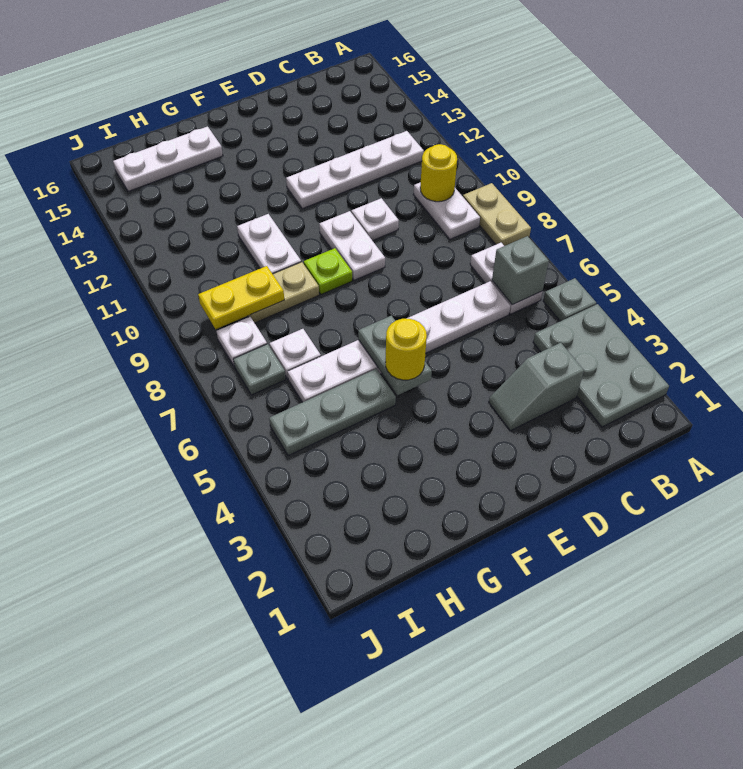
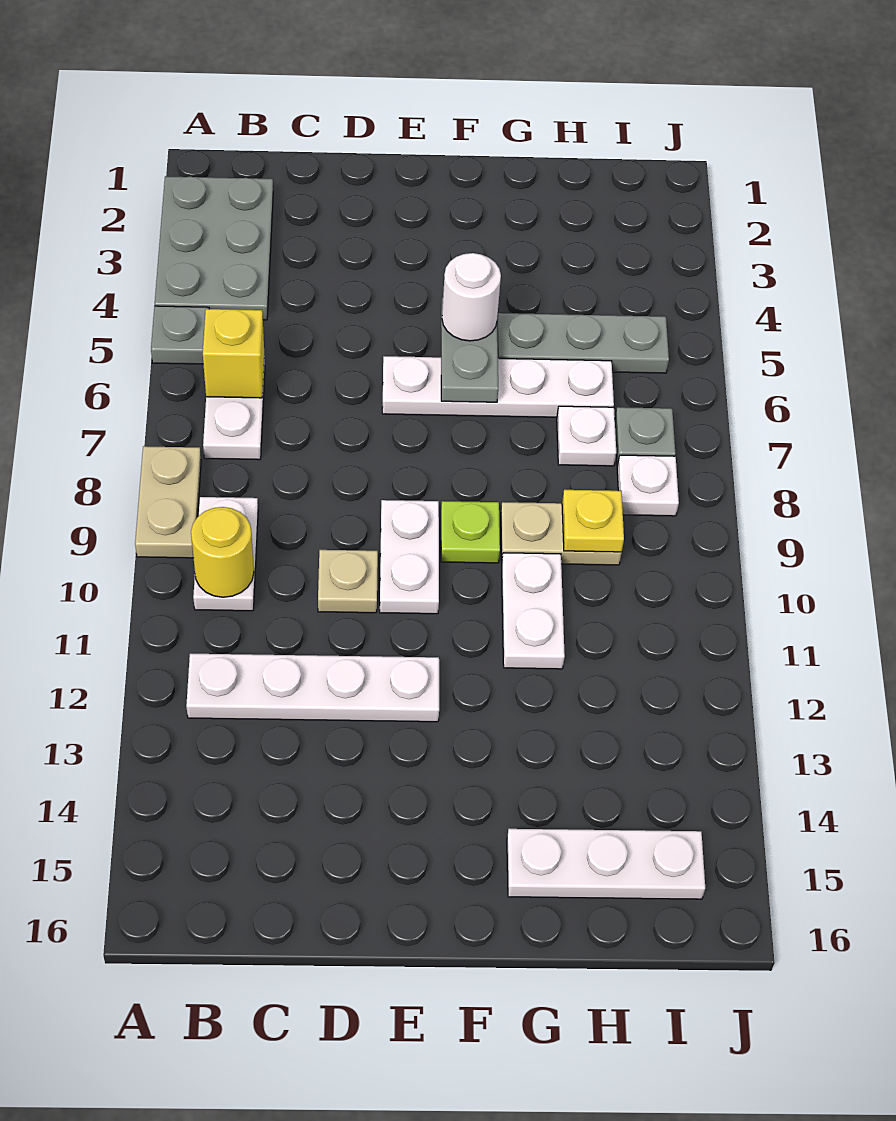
grey brick B6 level 2 -> yellow brick B6 level 2
grey slope C3:D3 level 1 top C -> none
white plate C6:H6 level 1 -> white plate E6:H6 level 1
white plate D10 level 1 -> tan plate D10 level 1
yellow round brick F5 level 3 -> white round brick F5 level 3
yellow plate H9:I9 level 2 -> yellow plate H9 level 2

